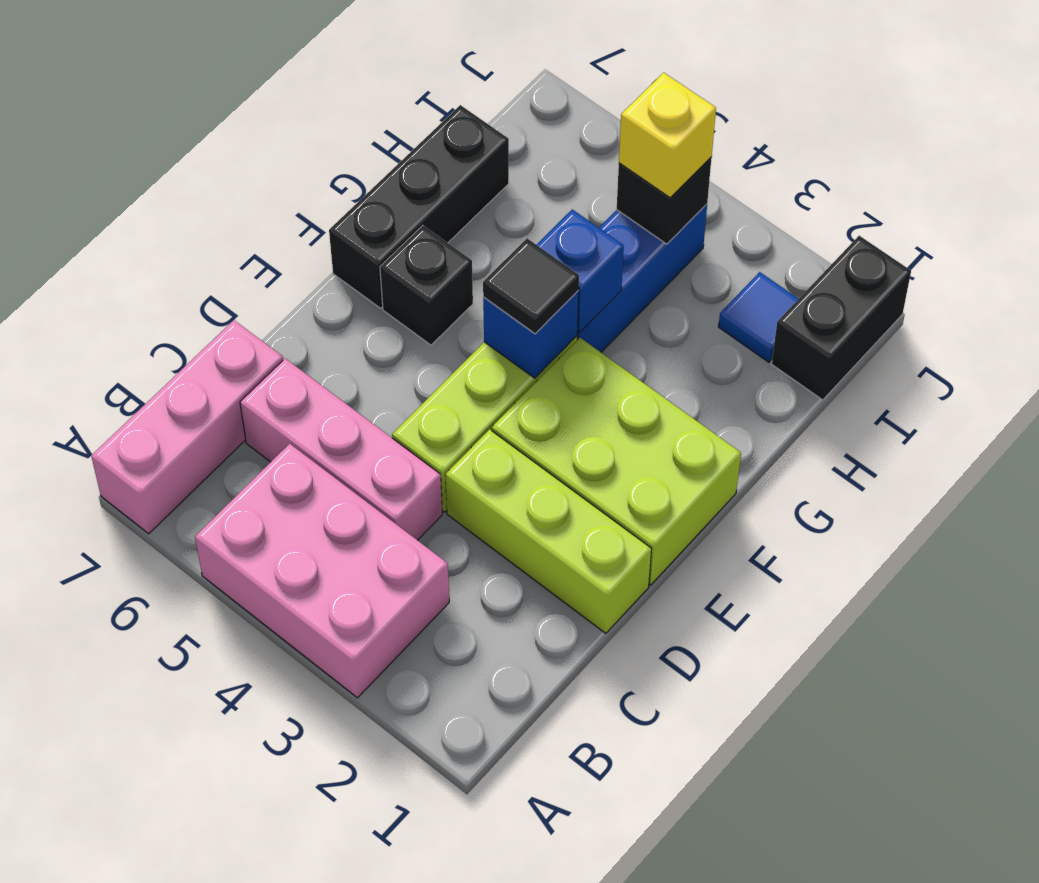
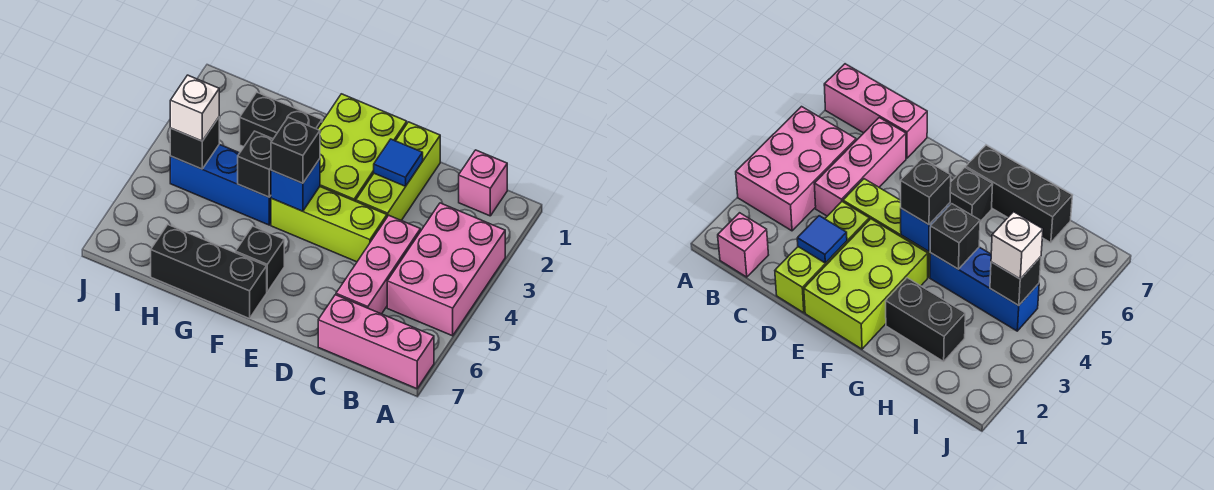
none -> pink brick B1 level 1
black tile F4 level 3 -> black brick F4 level 3
blue brick G4 level 2 -> black brick G4 level 2
black brick I1:J1 level 1 -> black brick G2:H2 level 1
blue tile I2 level 1 -> blue tile D2 level 2
yellow brick I4 level 3 -> white brick I4 level 3

